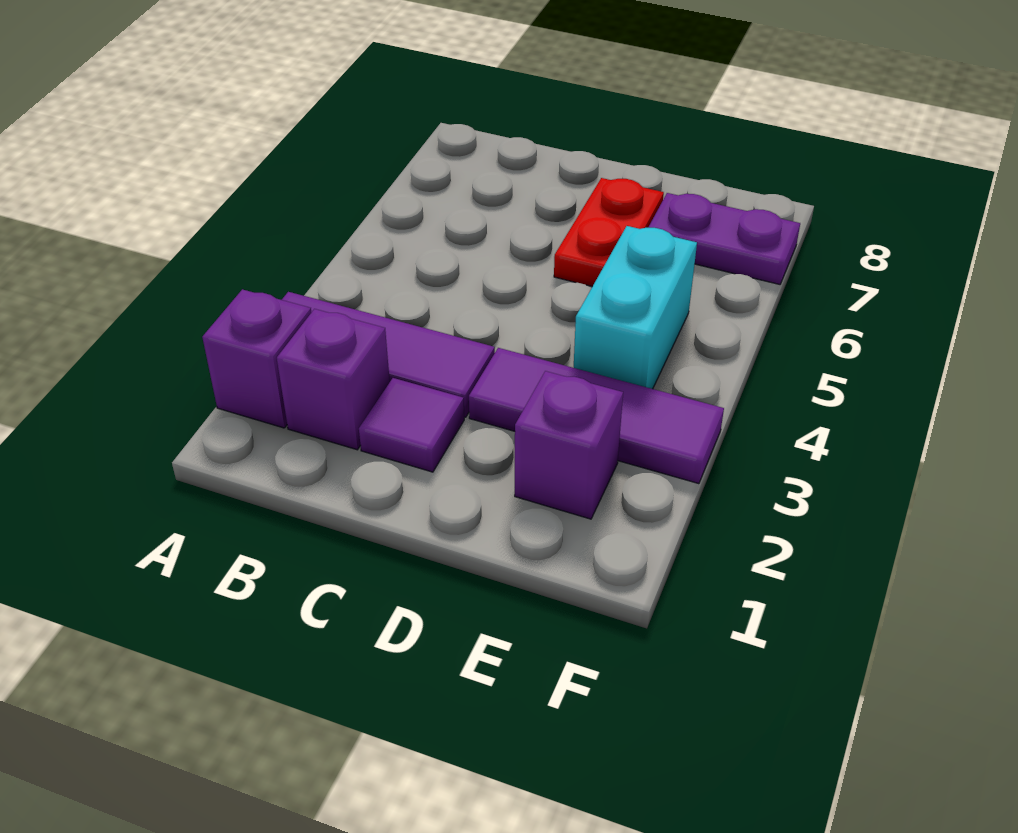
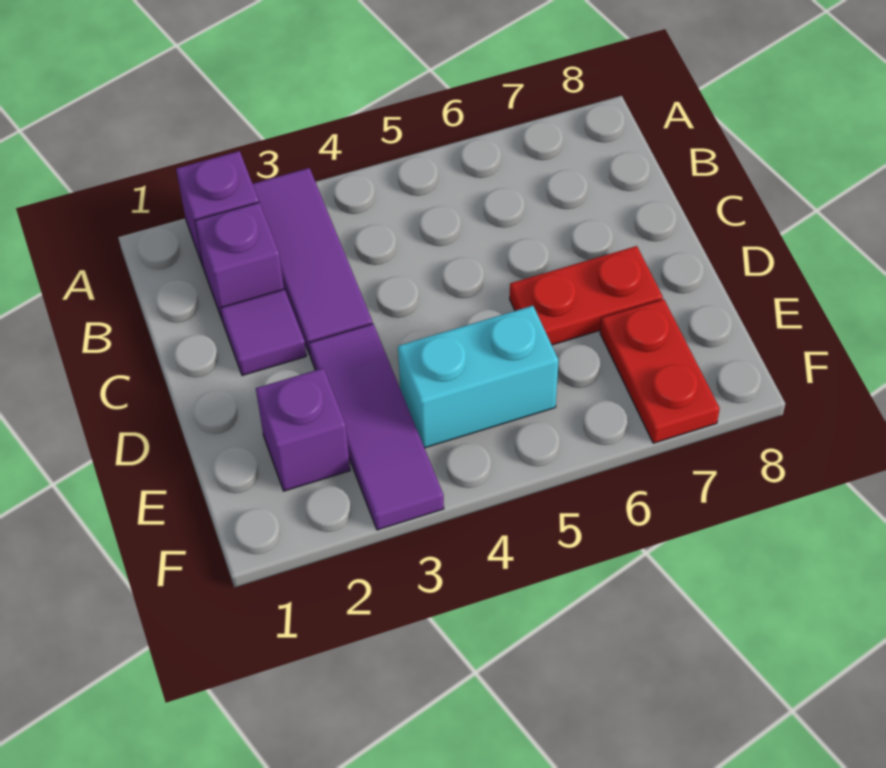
purple plate E7:F7 level 1 -> red plate E7:F7 level 1

